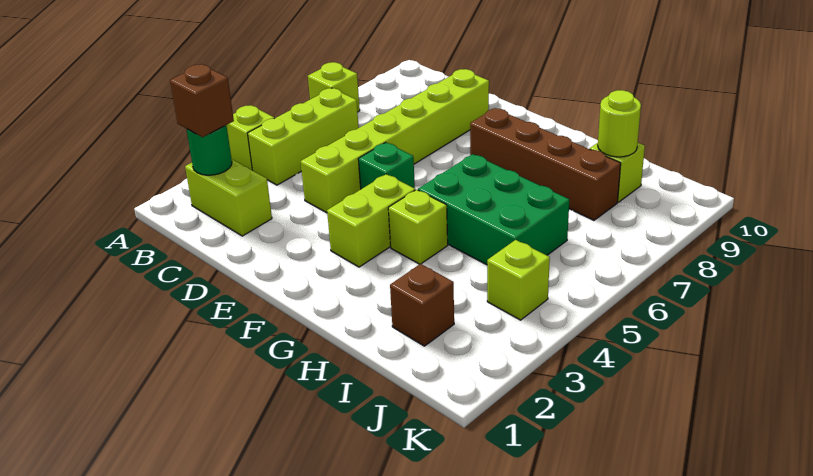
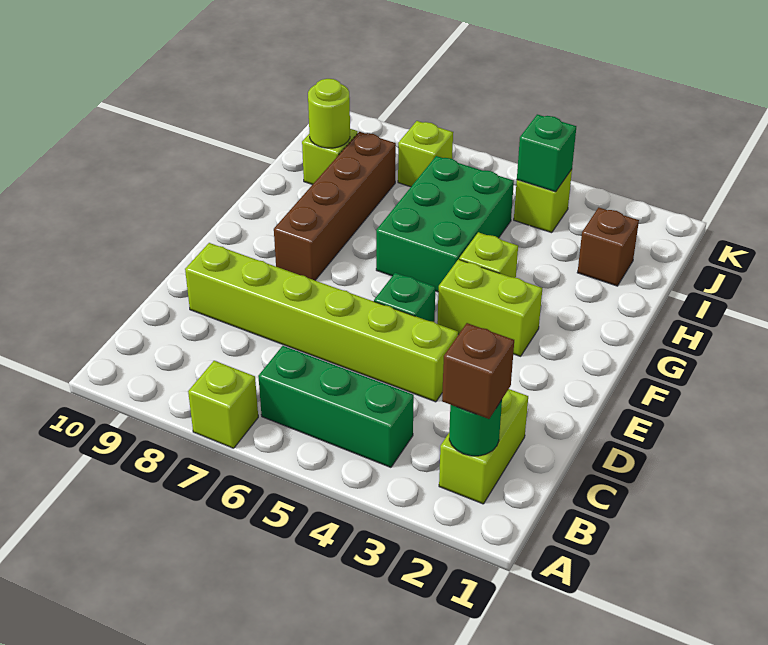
lime brick A4 level 1 -> lime brick J7 level 1
lime brick B4:B6 level 1 -> green brick B4:B6 level 1
none -> green brick J4 level 2

